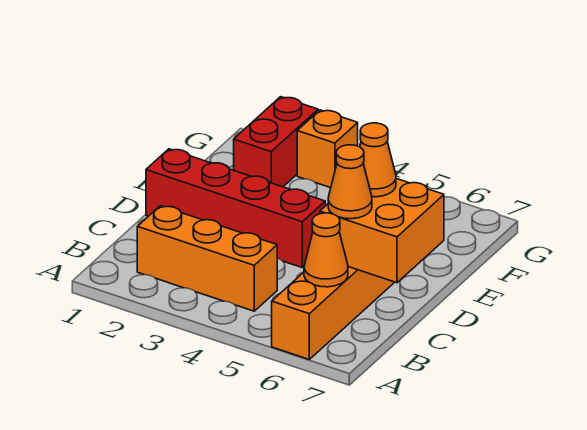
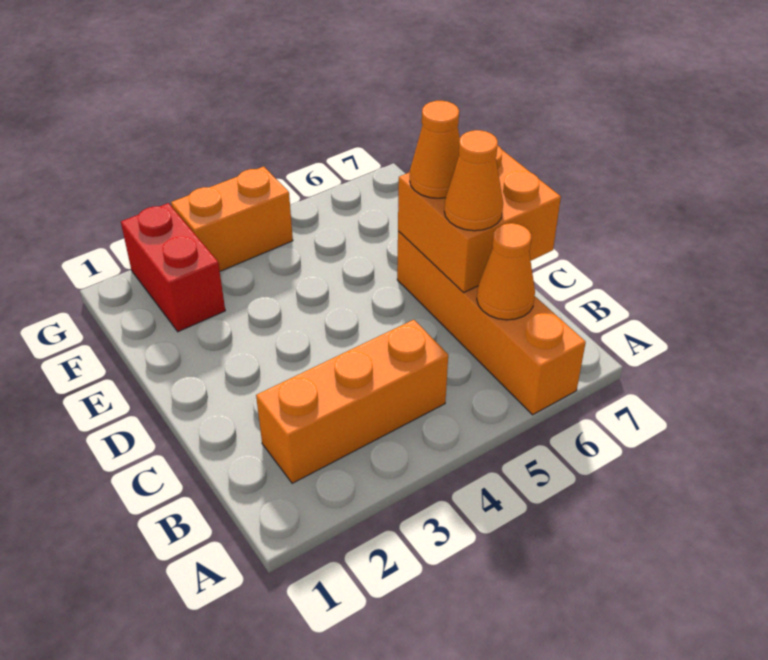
red brick D1:D4 level 1 -> none
orange brick G3 level 1 -> orange brick G3:G4 level 1

